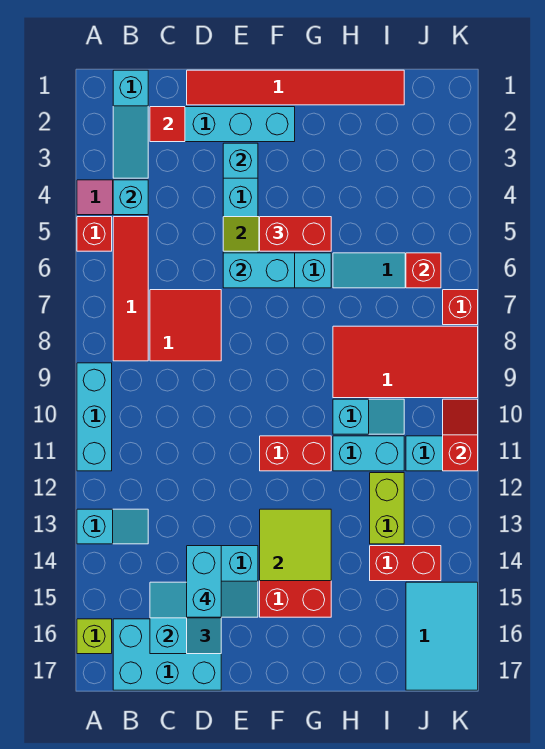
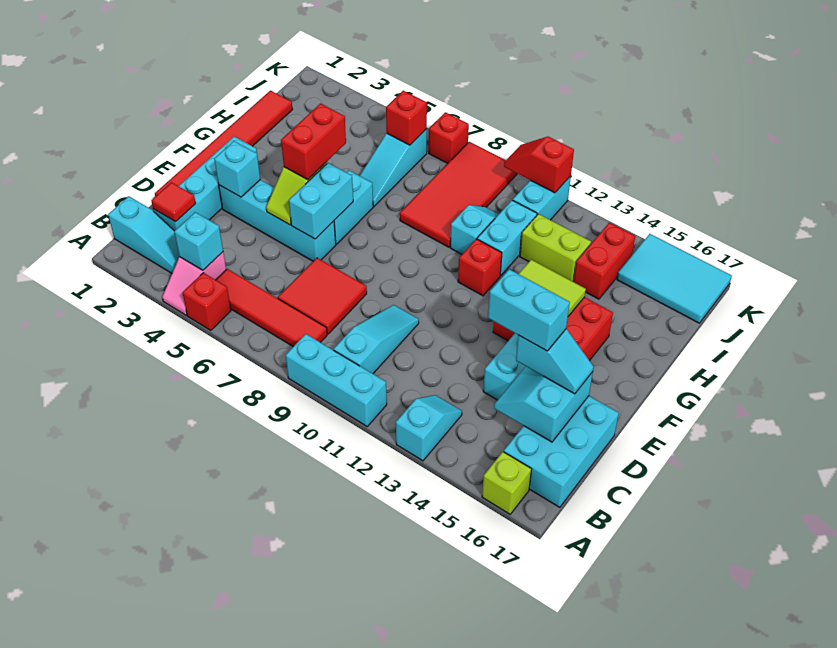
none -> cyan slope B10:D10 level 1 top B
red brick F11:G11 level 1 -> red brick G11 level 1

